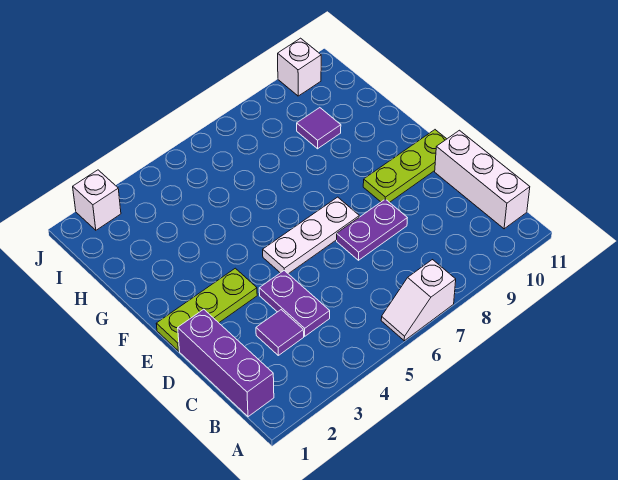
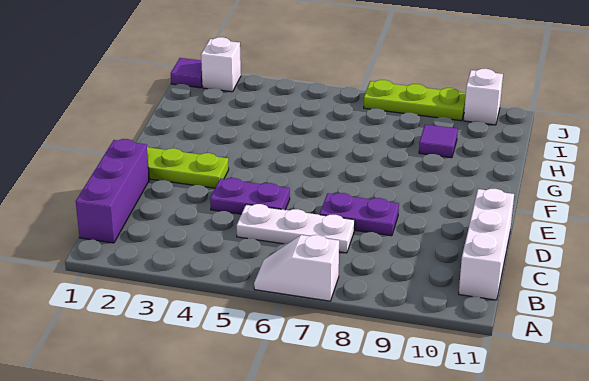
purple tile C3 level 1 -> purple tile J1 level 1
purple plate C4:D4 level 1 -> purple plate D4:D5 level 1
white plate E5:E7 level 1 -> white plate C5:C7 level 1
lime plate E9:E11 level 1 -> lime plate J7:J9 level 1

